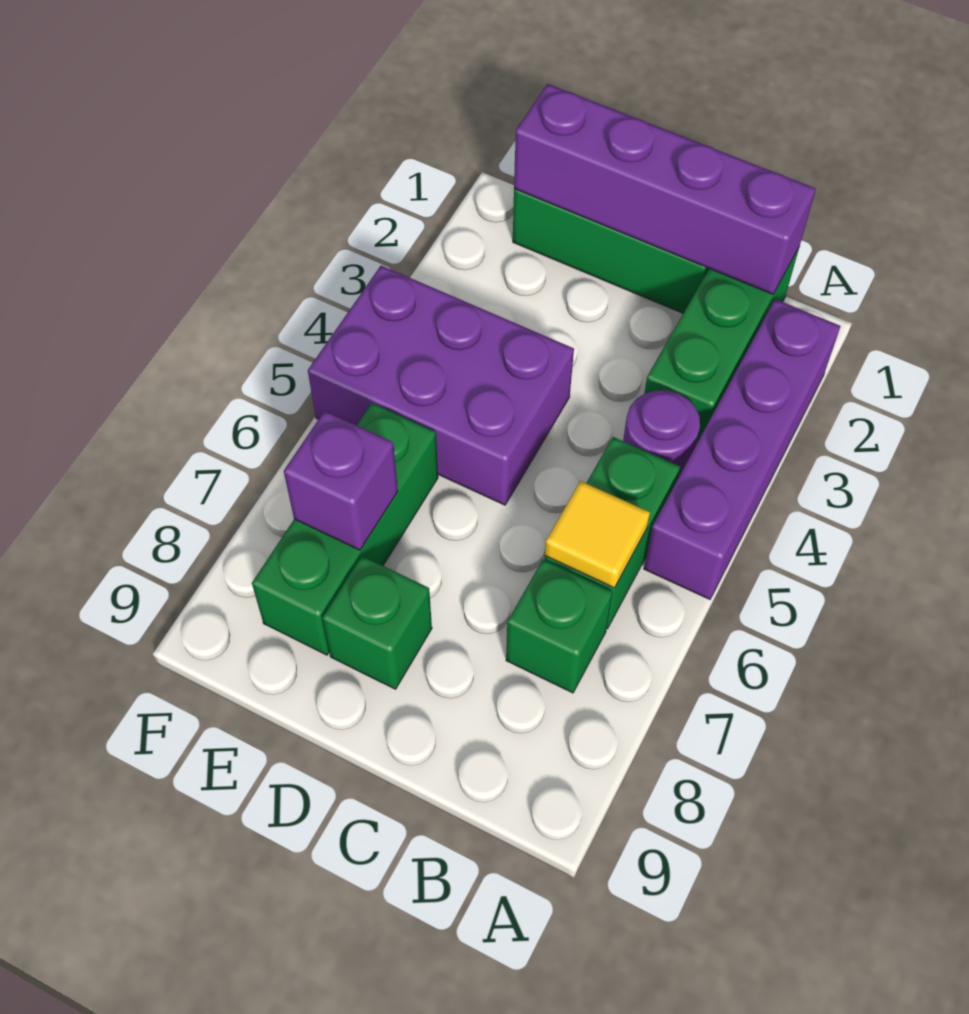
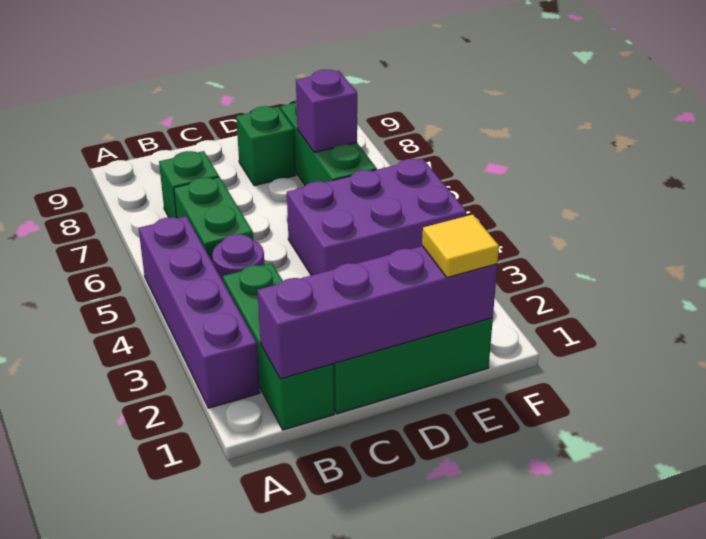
yellow tile B6 level 2 -> yellow tile E1 level 3

